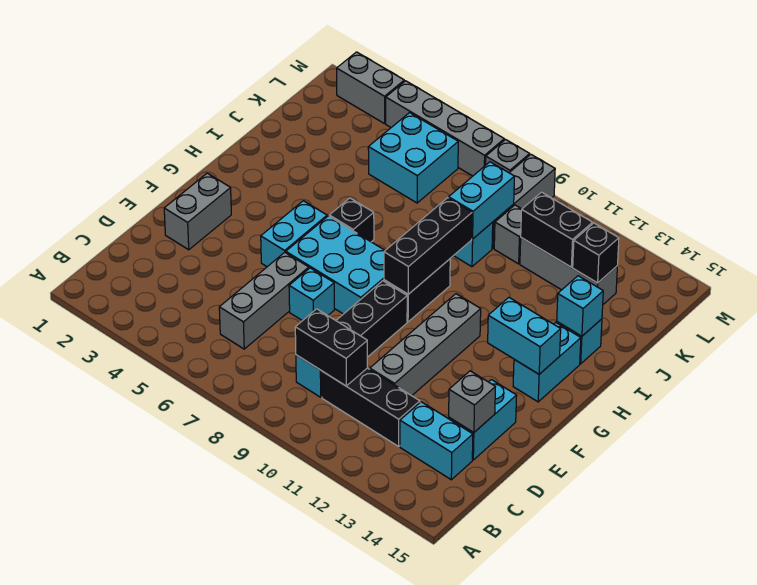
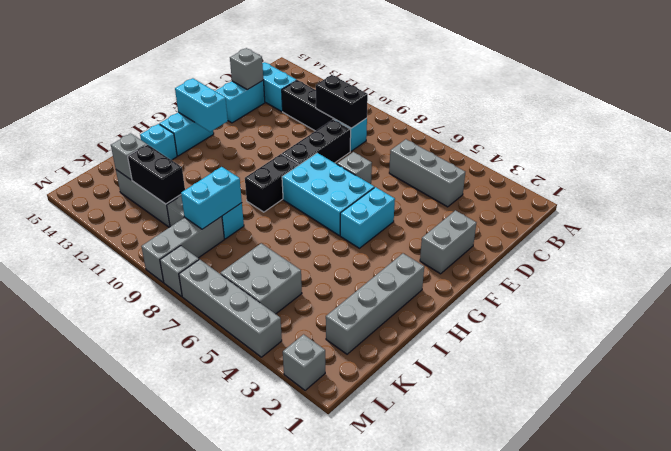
grey brick C6:E6 level 1 -> grey brick C4:C6 level 1
grey brick D11:G11 level 1 -> grey brick H2:K2 level 1
cyan brick E7 level 1 -> grey brick E7 level 1
black brick G9:I9 level 2 -> none
black brick H6 level 1 -> none
cyan brick I14 level 2 -> none
cyan brick K5:L6 level 1 -> grey brick K5:L6 level 1
black brick K13 level 2 -> grey brick K13 level 2
grey brick M2:M3 level 1 -> grey brick M2 level 1

